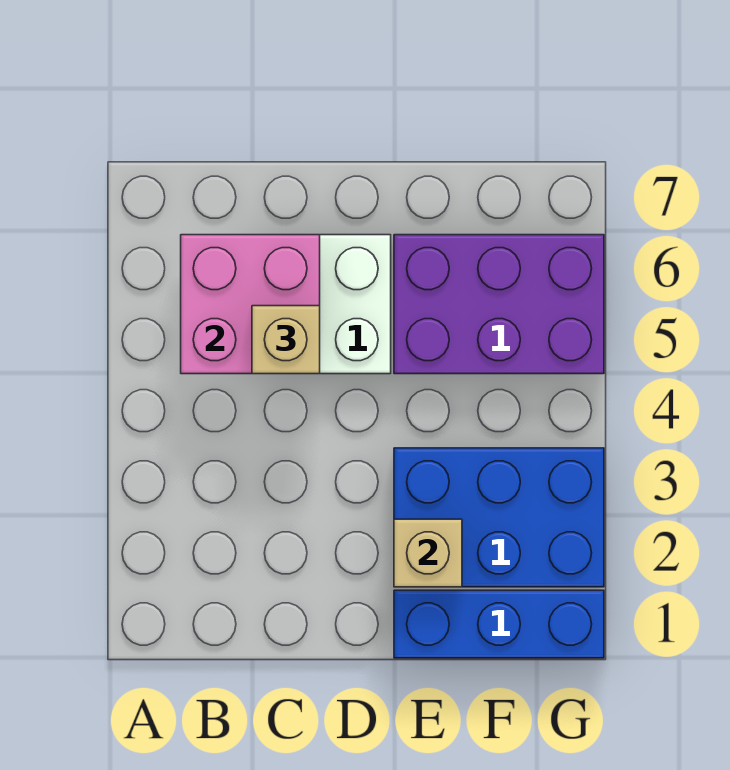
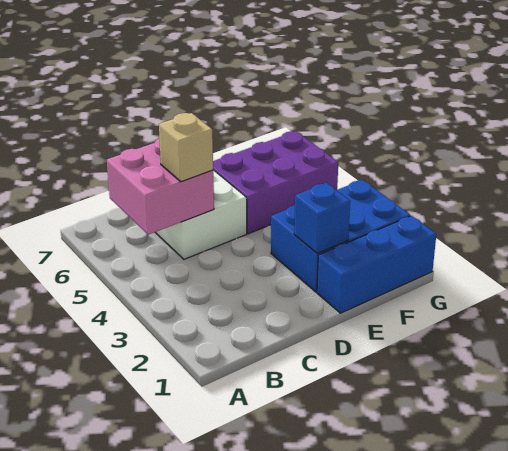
tan brick E2 level 2 -> blue brick E2 level 2

